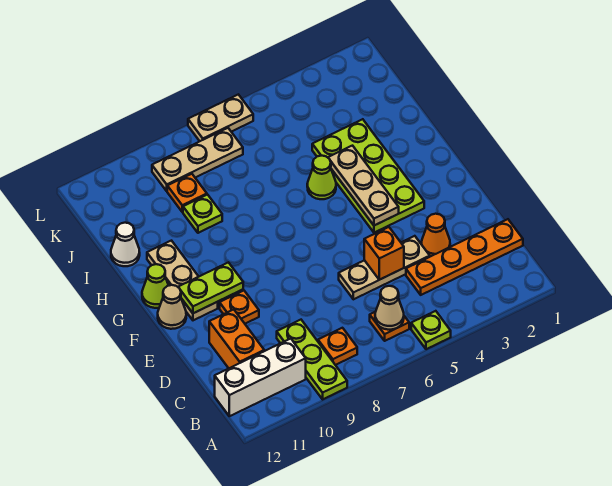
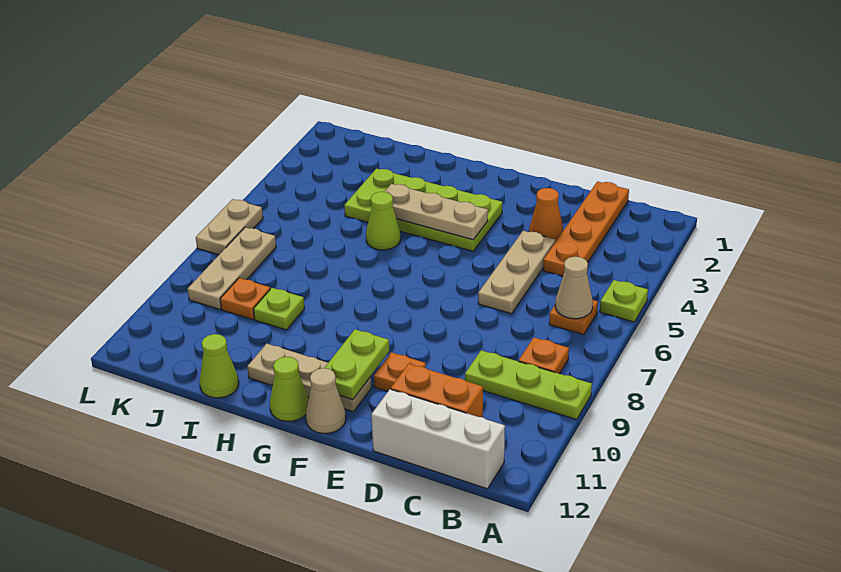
white brick B10:B12 level 1 -> white brick B12:D12 level 1
orange brick D5 level 2 -> none
white cone I12 level 1 -> lime cone I12 level 1

